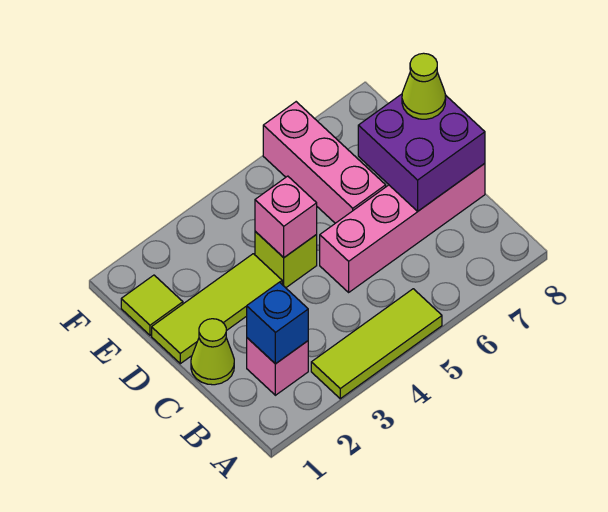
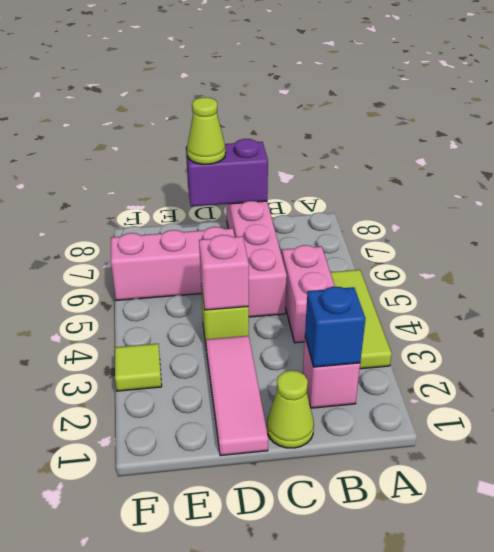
none -> pink brick B4:B5 level 1
purple brick C7:D8 level 2 -> purple brick C8:D8 level 2
lime tile D1:D3 level 1 -> pink tile D1:D3 level 1
lime tile E1 level 1 -> lime tile F3 level 1

